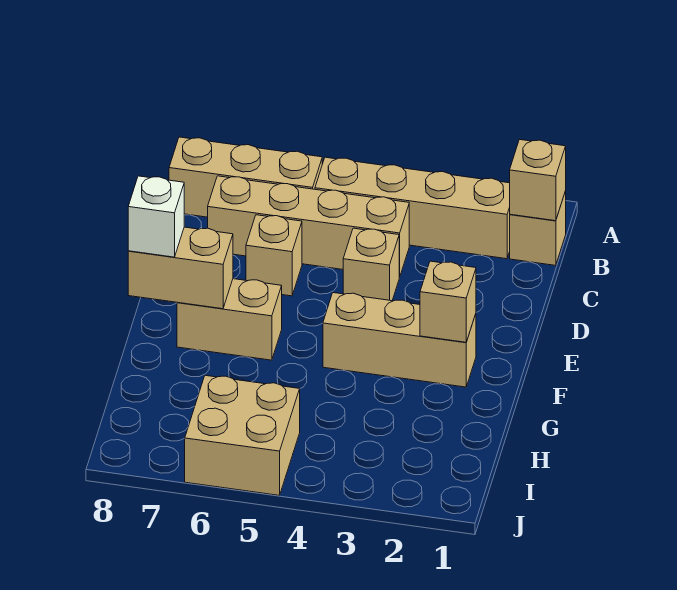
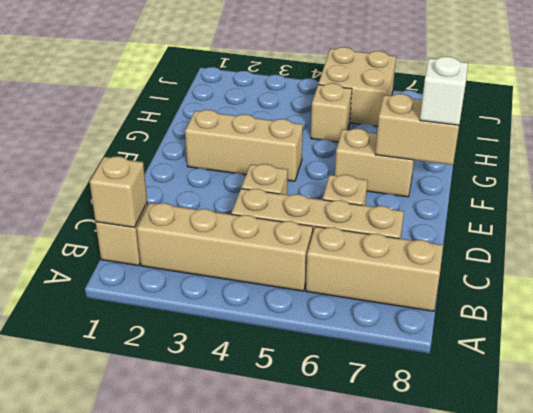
tan brick F2 level 2 -> tan brick H5 level 1

